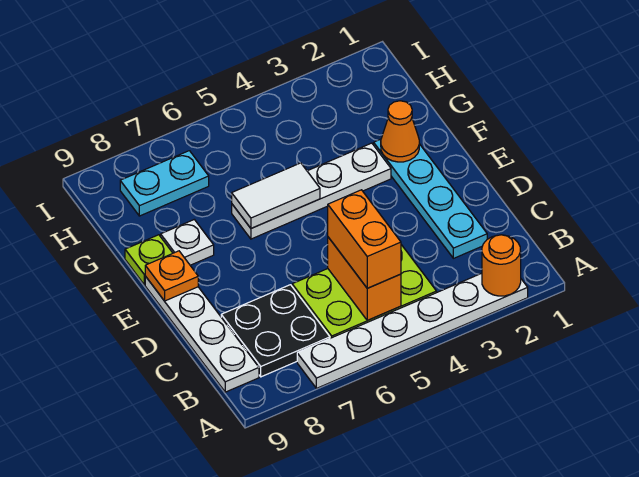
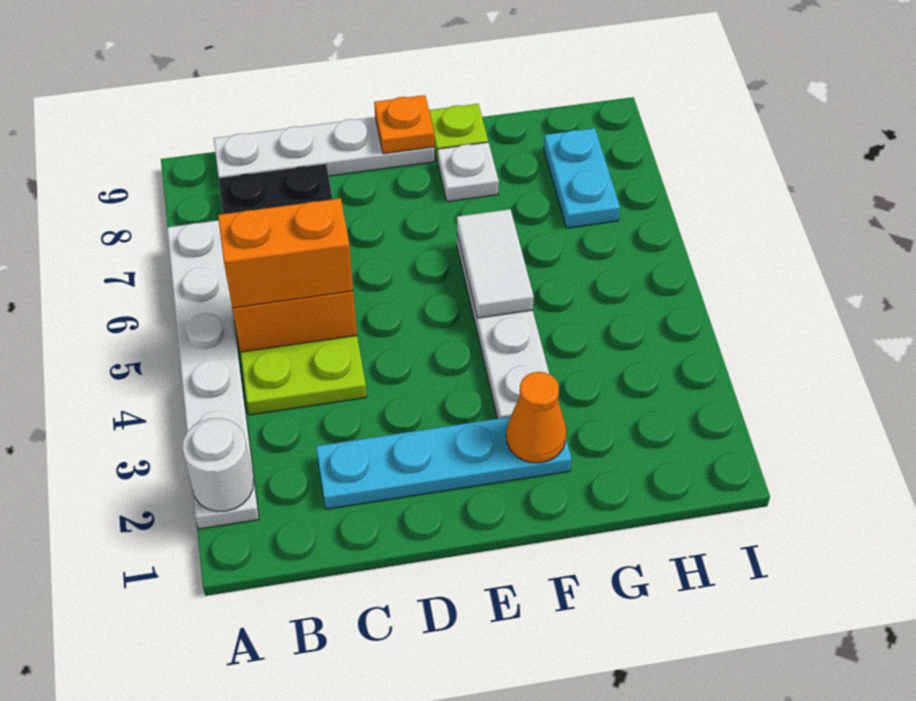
orange round brick A2 level 2 -> white round brick A2 level 2

